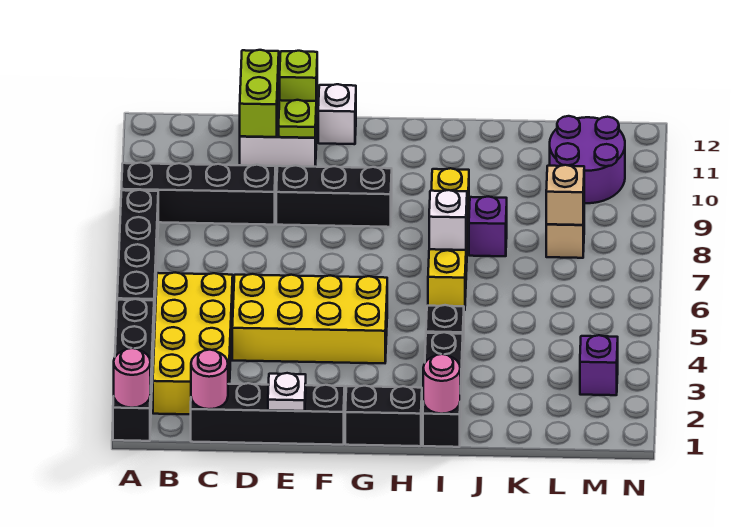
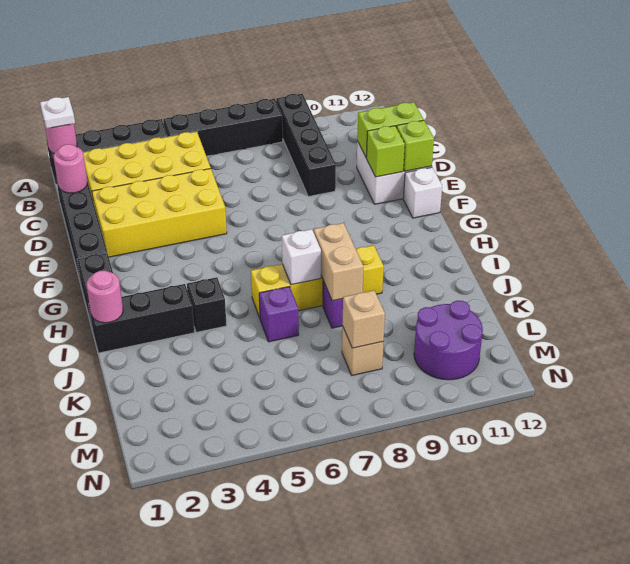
yellow brick D4:G5 level 1 -> yellow brick D2:E5 level 1
white plate E1 level 2 -> white plate A1 level 3
black brick E9:G9 level 1 -> none
lime plate E11 level 2 -> lime brick E11 level 2
none -> tan brick I8:J8 level 2
purple brick M3 level 1 -> purple brick J6 level 1

